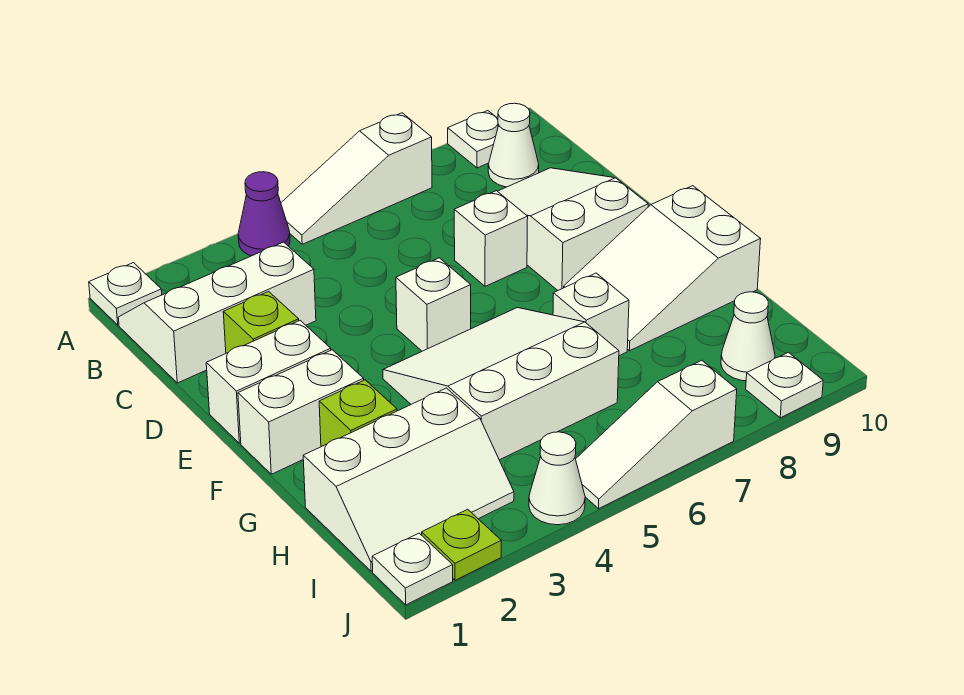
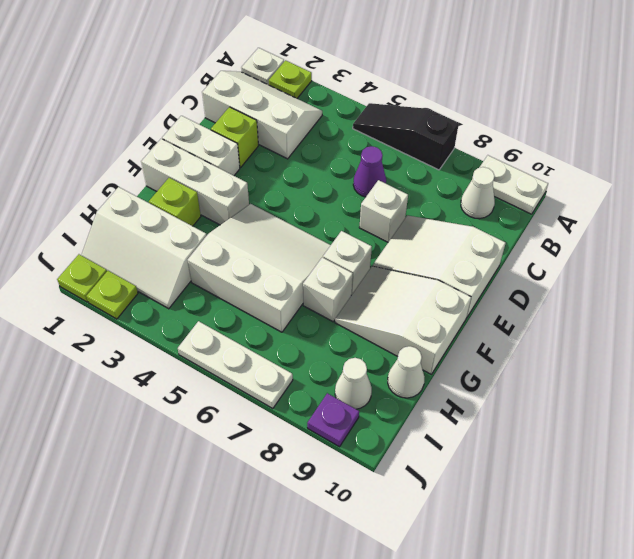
none -> lime plate A2 level 1
purple cone A4 level 1 -> purple cone C6 level 1
white slope A5:A7 level 1 top 7 -> black slope A5:A7 level 1 top 7
white plate A9 level 1 -> white plate A9:A10 level 1
white slope C8:E9 level 1 top E -> white slope D8:E10 level 1 top 10
white brick E5 level 1 -> white brick F7 level 1
white brick F1:F2 level 1 -> white brick F1:F3 level 1
white plate J1 level 1 -> lime plate J1 level 1
white cone J4 level 1 -> white cone H10 level 1
white slope J5:J7 level 1 top 7 -> white plate J5:J7 level 1
white plate J9 level 1 -> purple plate J9 level 1

